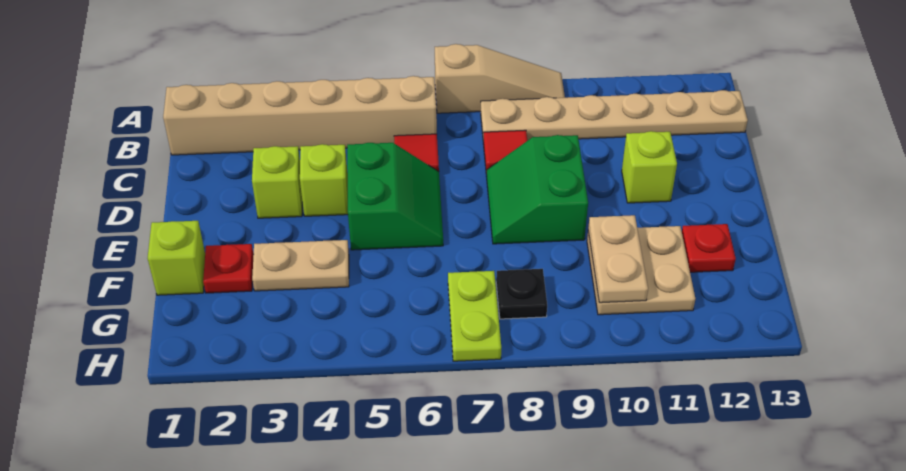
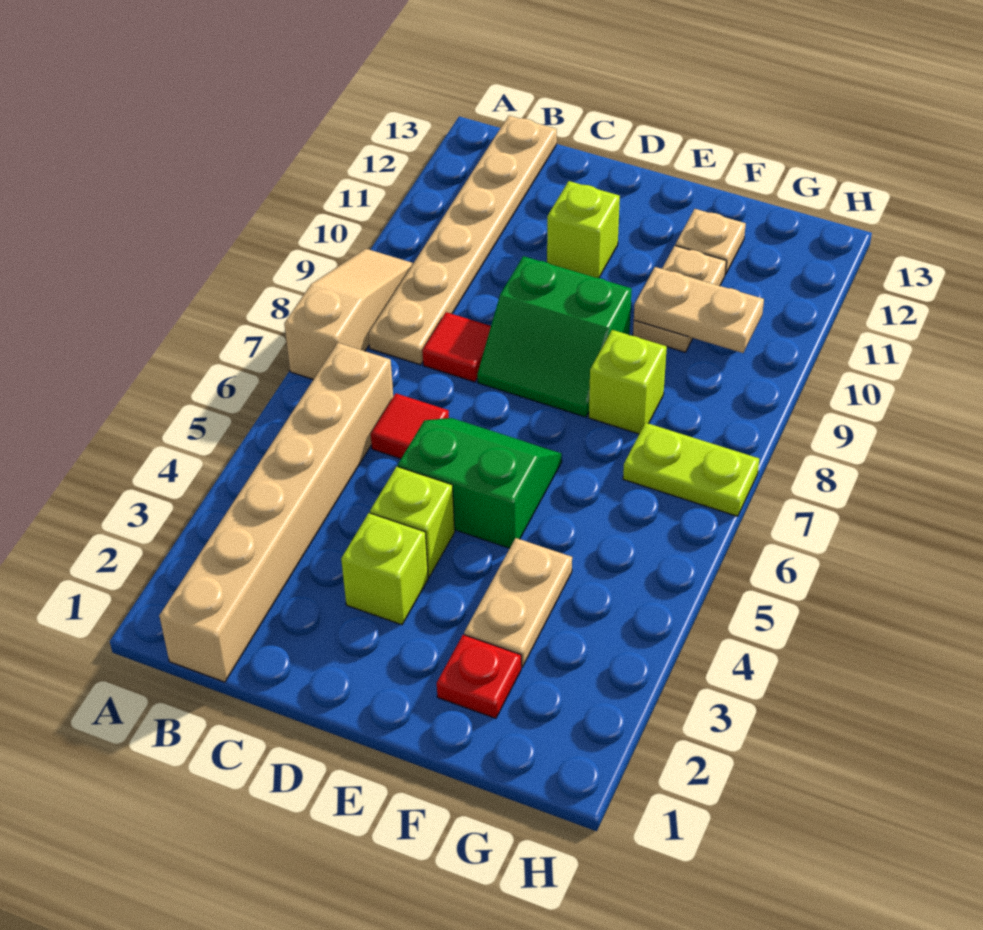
lime brick F1 level 1 -> lime brick F8 level 1
tan plate F10:G11 level 1 -> tan plate F10:F11 level 1
red plate F12 level 1 -> tan plate F12 level 1
black plate G8 level 1 -> none

